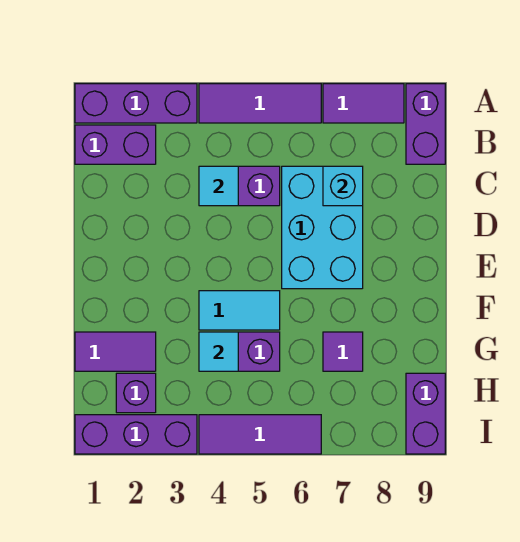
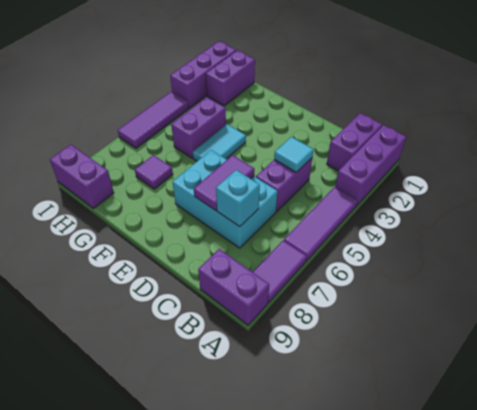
purple tile G1:G2 level 1 -> purple tile D6:D7 level 2
cyan tile G4 level 2 -> none
purple brick H2 level 1 -> purple brick H1:H2 level 1

